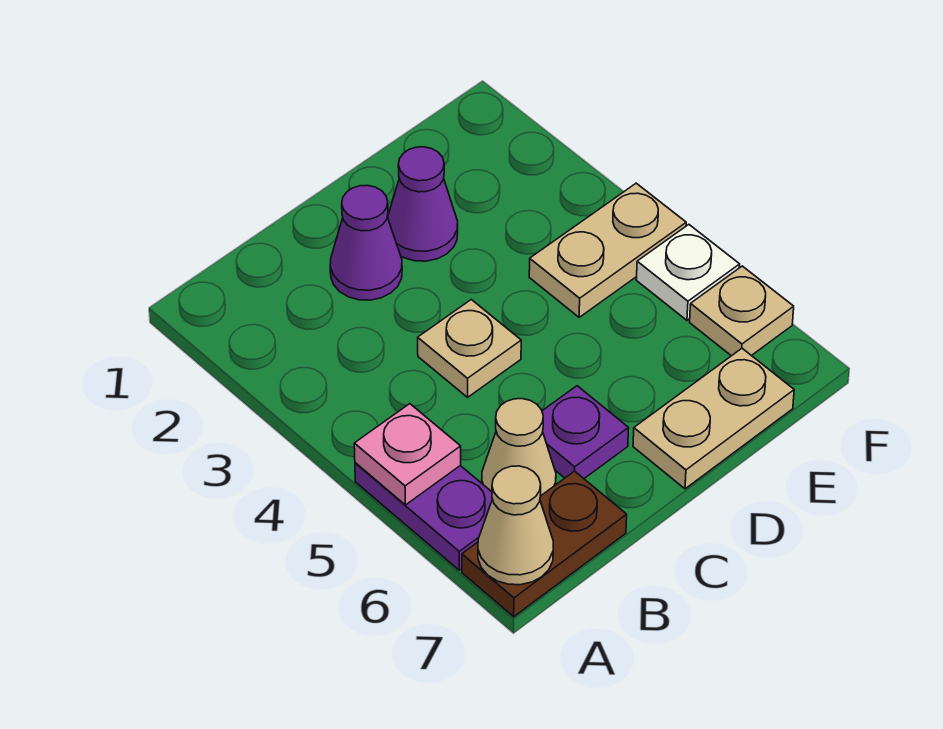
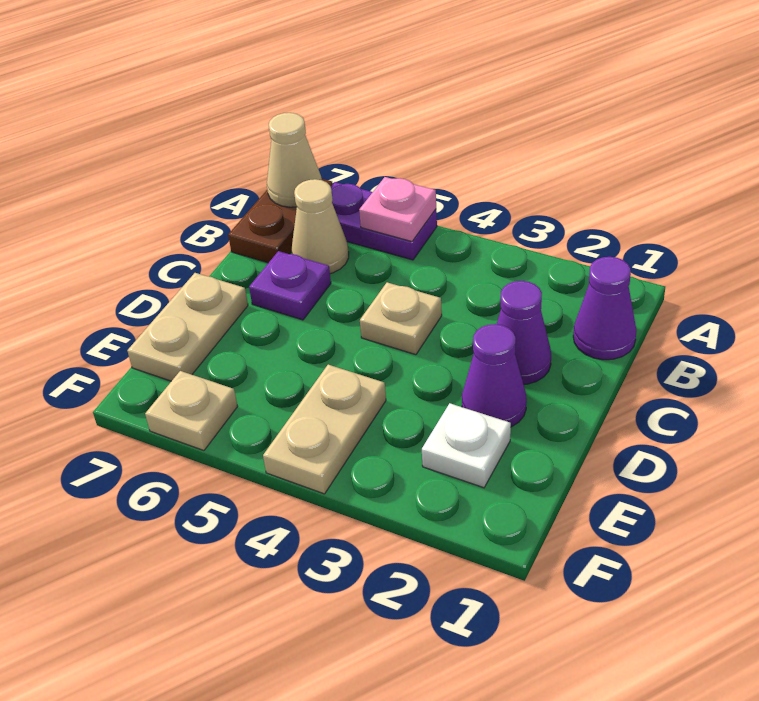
none -> purple cone B1 level 1
white plate F5 level 1 -> white plate E2 level 1

